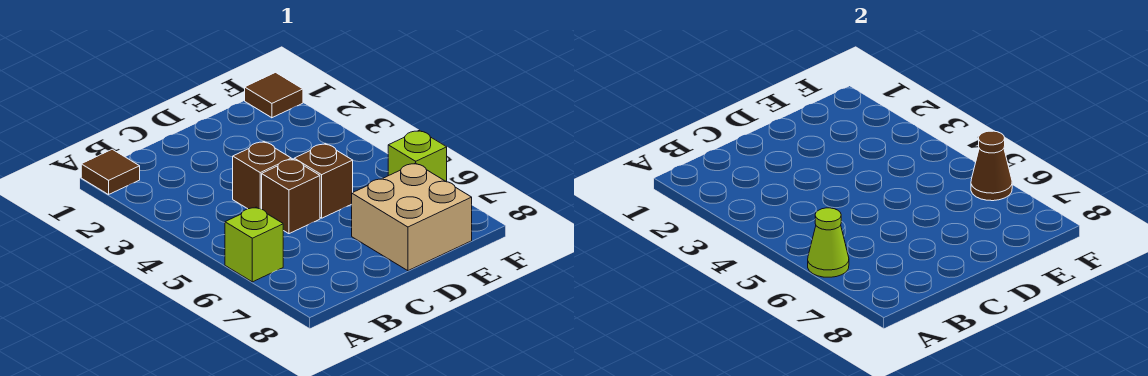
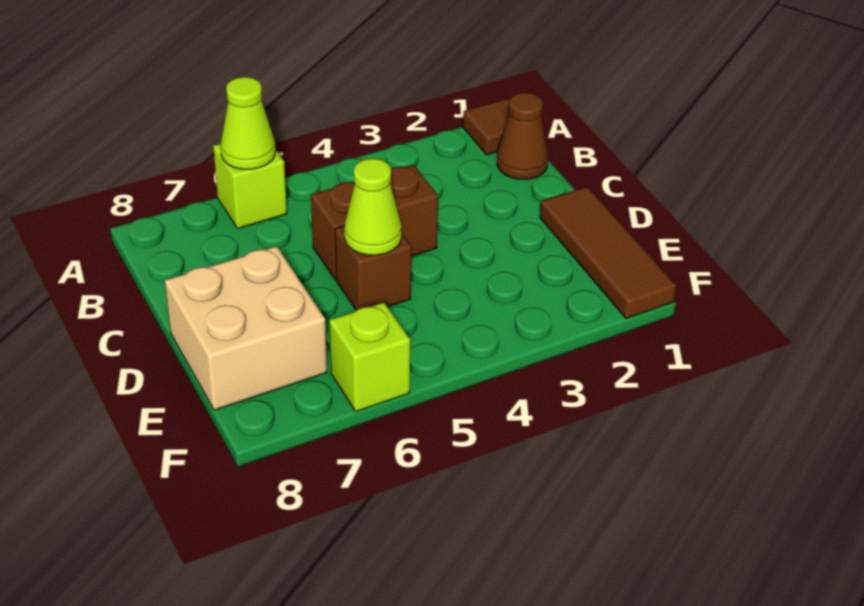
none -> lime cone D5 level 2
brown tile F1 level 1 -> brown tile D1:F1 level 1
brown cone F6 level 2 -> brown cone B1 level 1

